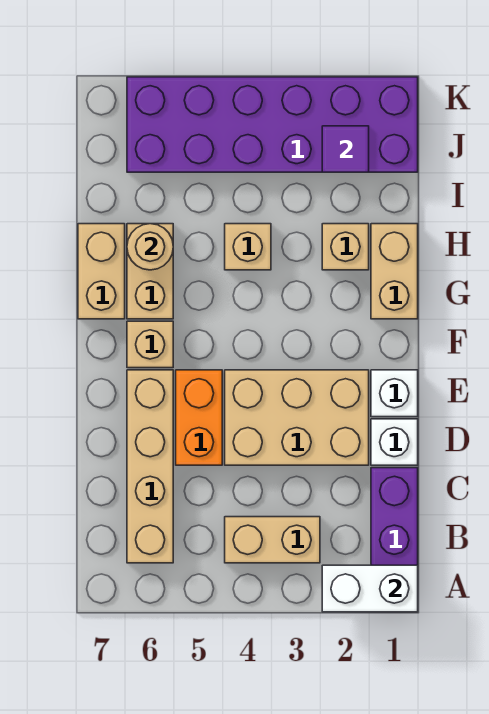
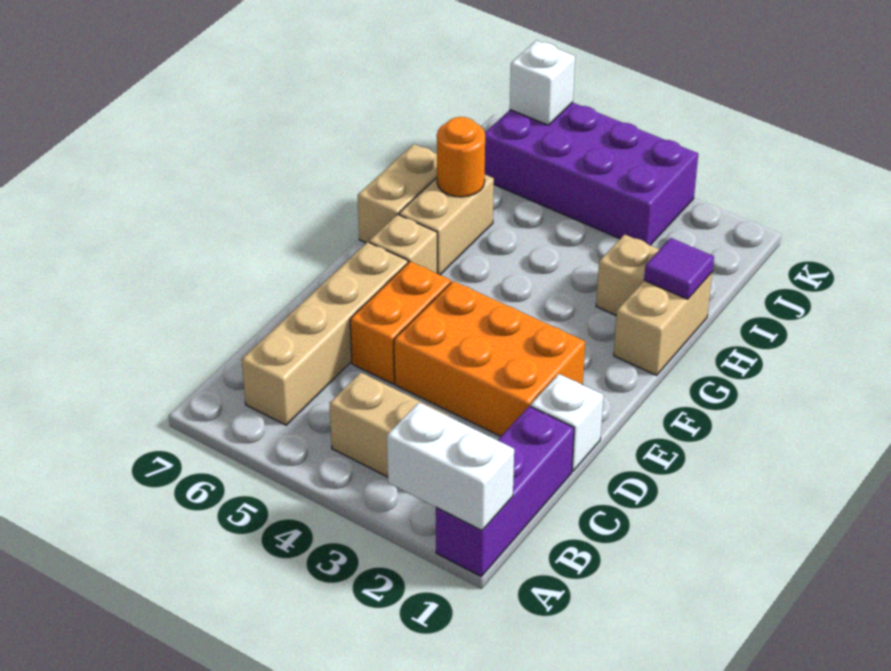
tan brick D2:E4 level 1 -> orange brick D2:E4 level 1
white brick E1 level 1 -> white brick K6 level 2
tan brick H4 level 1 -> none
tan round brick H6 level 2 -> orange round brick H6 level 2
purple brick J1:K6 level 1 -> purple brick J3:K6 level 1
purple tile J2 level 2 -> purple tile H1 level 2

